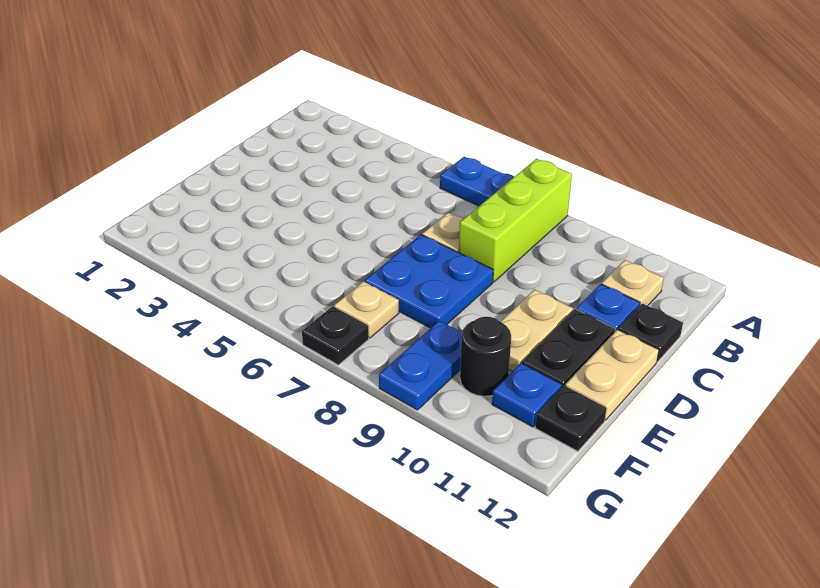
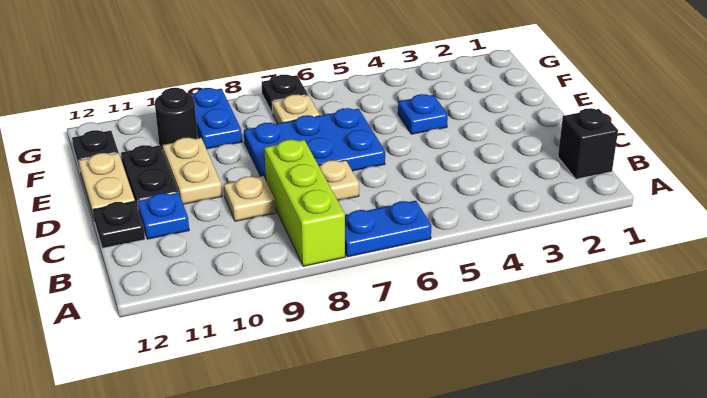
none -> black brick B1 level 1
tan plate B11 level 1 -> tan plate C9 level 1
blue plate D7:E8 level 1 -> blue plate D6:E8 level 1
blue plate F11 level 1 -> blue plate E4 level 1

